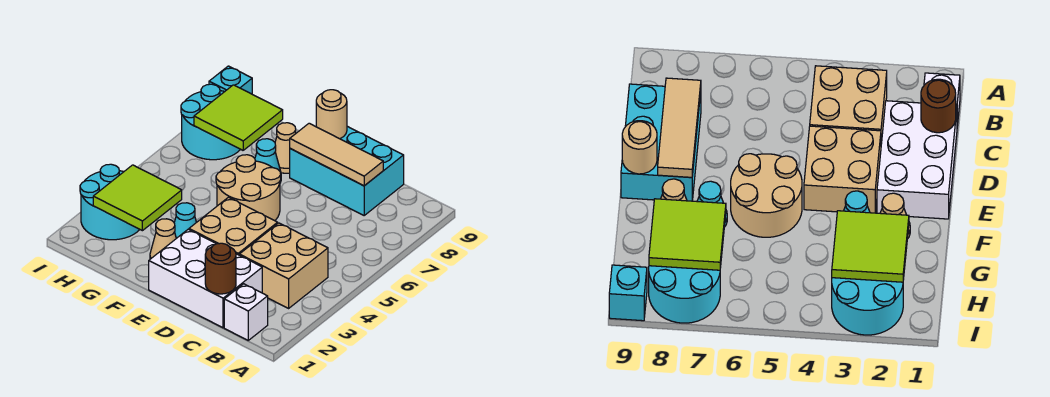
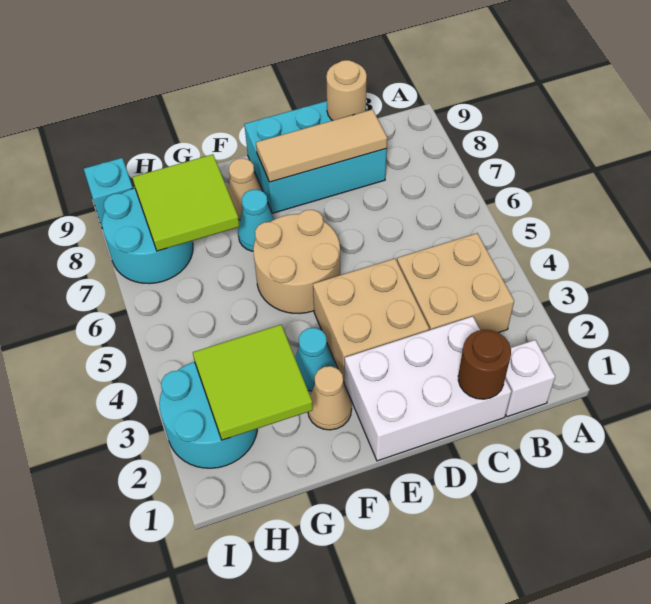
tan round brick E9 level 2 -> tan round brick C9 level 2

